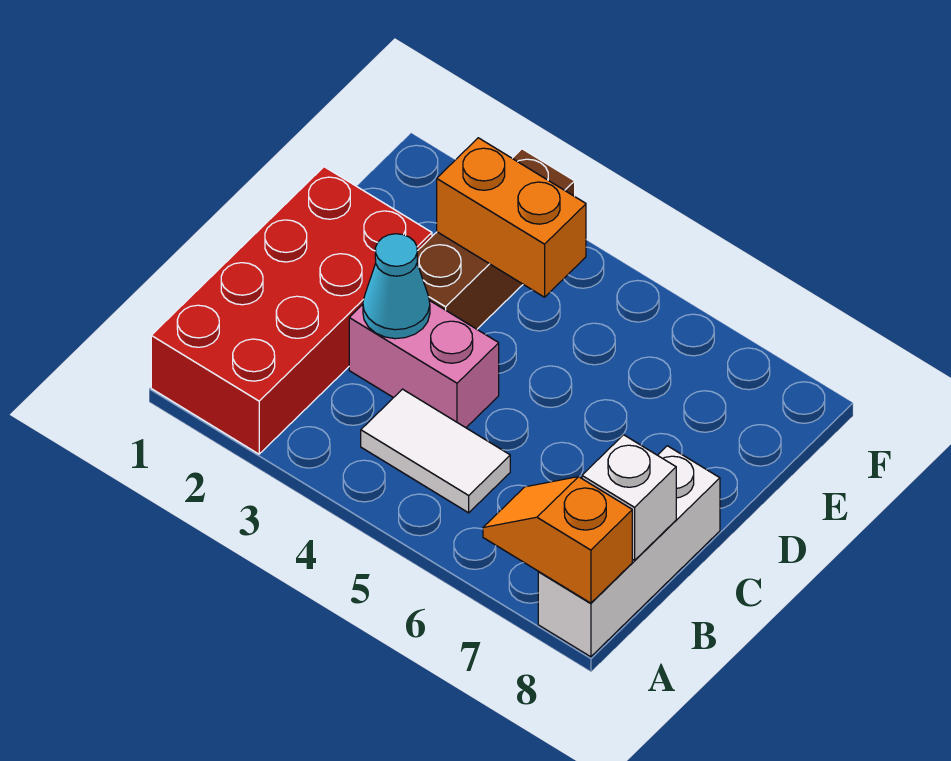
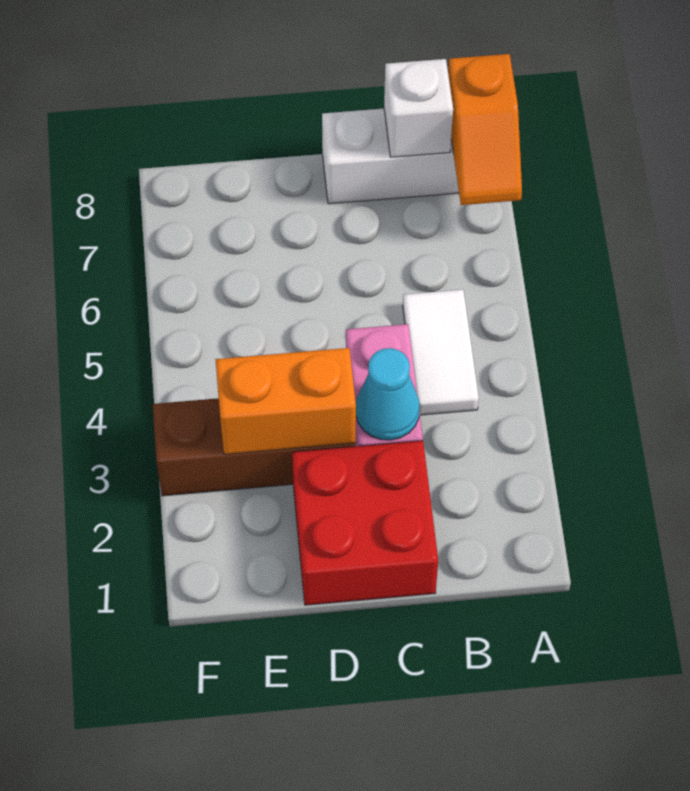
red brick A1:D2 level 1 -> red brick C1:D2 level 1
orange brick E3:E4 level 2 -> orange brick D3:E3 level 2

